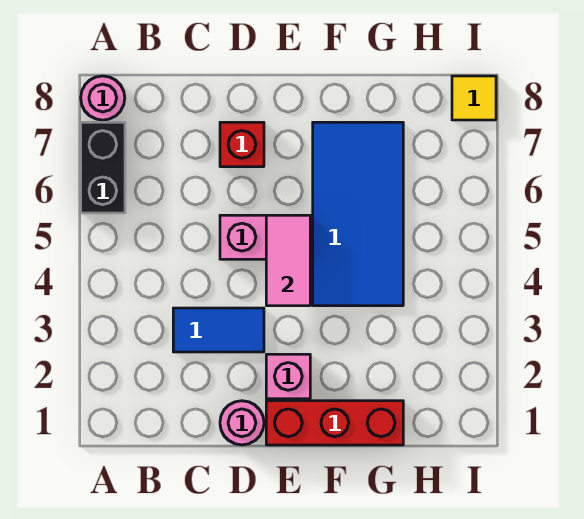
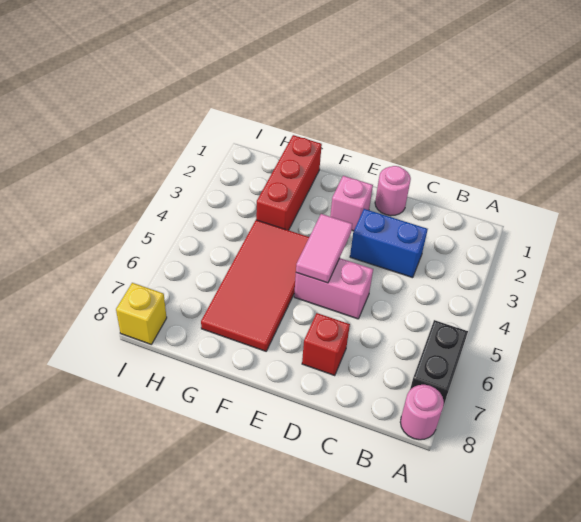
blue tile C3:D3 level 1 -> blue brick C3:D3 level 1
red brick E1:G1 level 1 -> red brick G1:G3 level 1
blue tile F4:G7 level 1 -> red tile F4:G7 level 1
yellow tile I8 level 1 -> yellow brick I8 level 1

